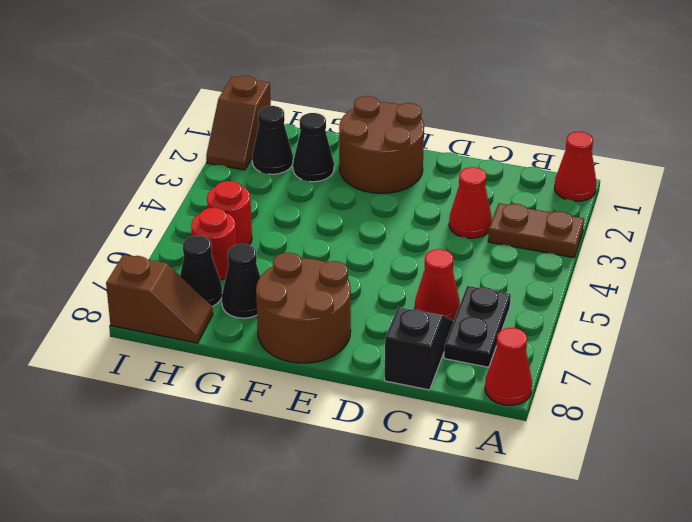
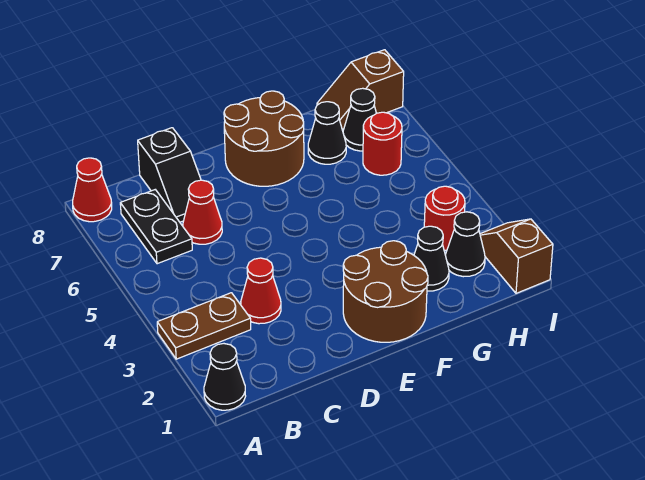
red cone A1 level 1 -> black cone A1 level 1
red round brick H5 level 1 -> red round brick H3 level 1

